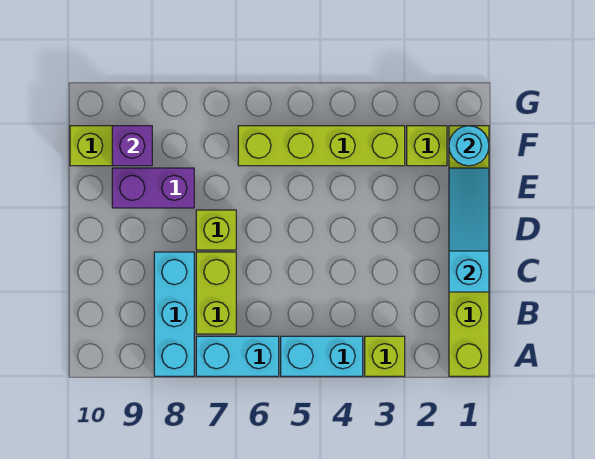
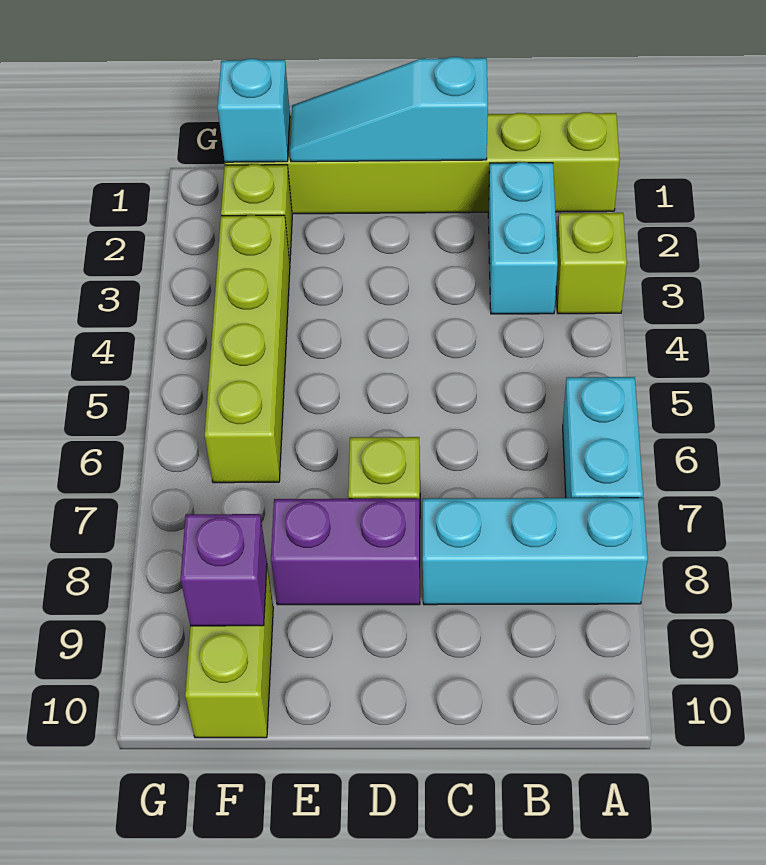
cyan brick A4:A5 level 1 -> cyan brick B2:B3 level 1
lime brick B7:C7 level 1 -> none
purple brick E8:E9 level 1 -> purple brick D8:E8 level 1
cyan round brick F1 level 2 -> cyan brick F1 level 2

